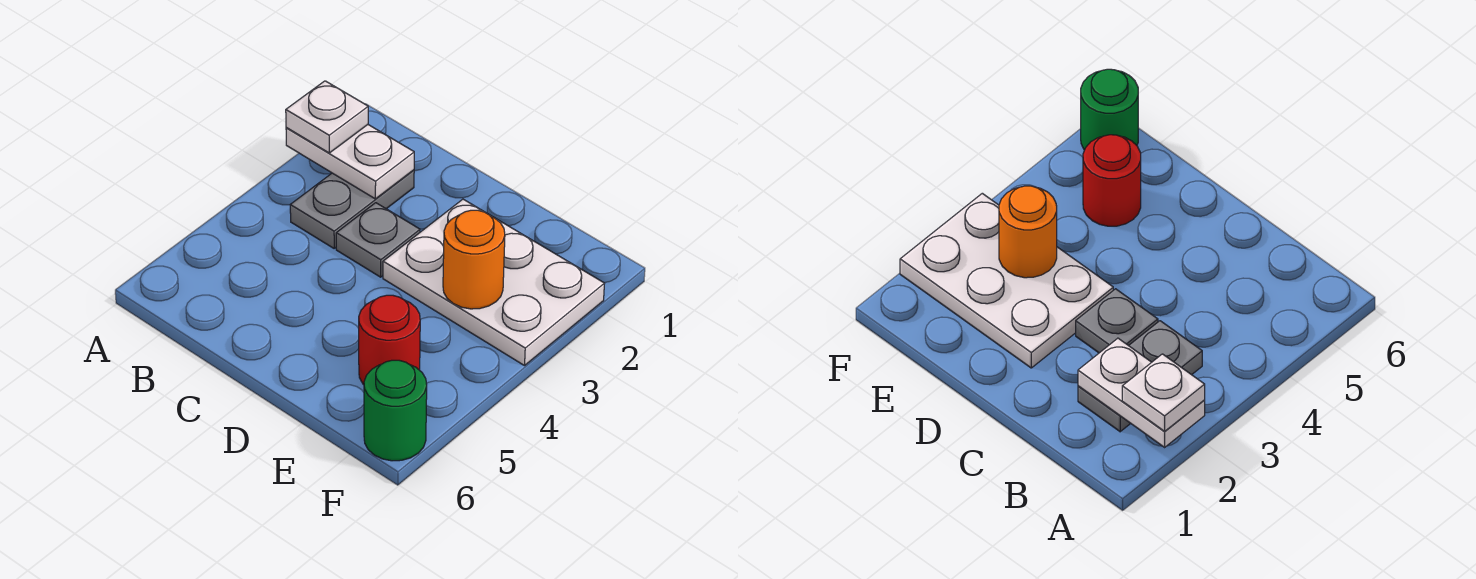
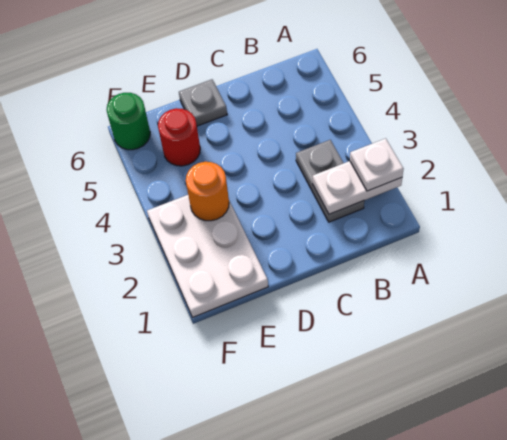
grey plate C3 level 1 -> grey plate D6 level 1
white plate D2:F3 level 1 -> white plate E1:F3 level 1

